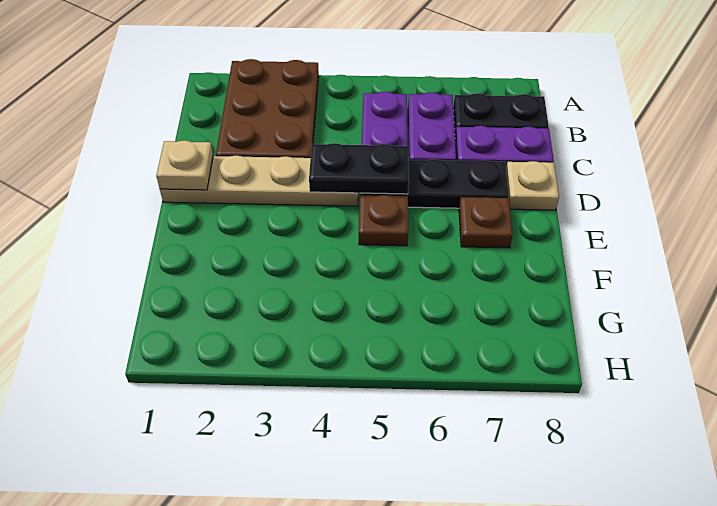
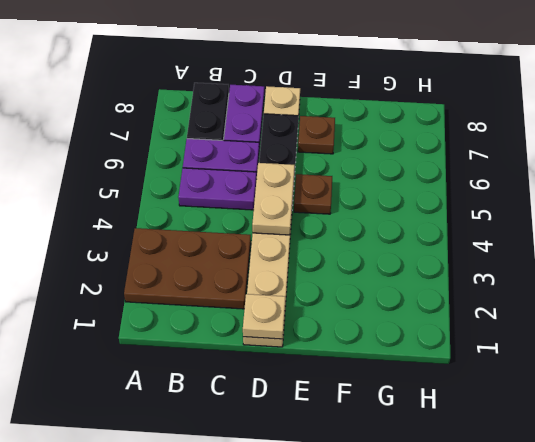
black plate D4:D5 level 2 -> tan plate D4:D5 level 2

